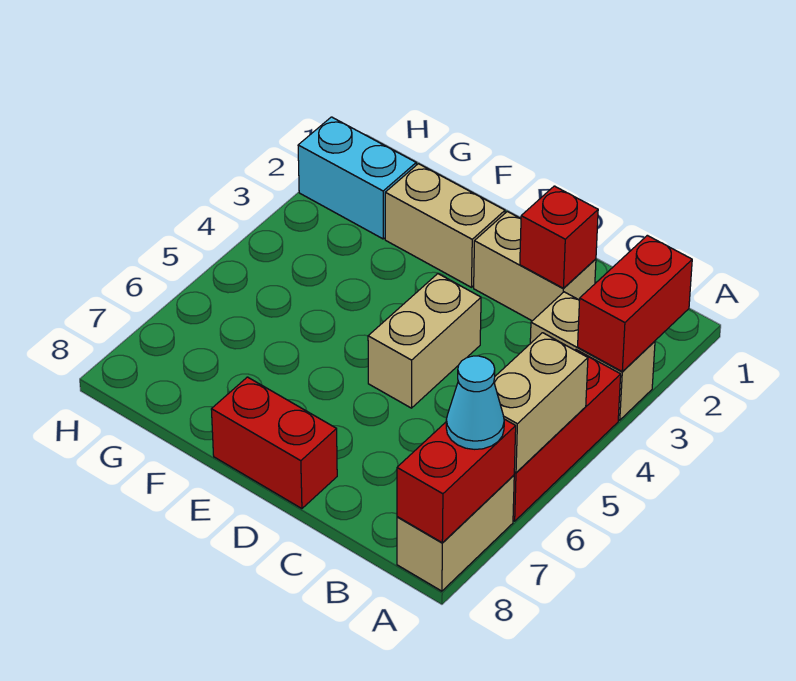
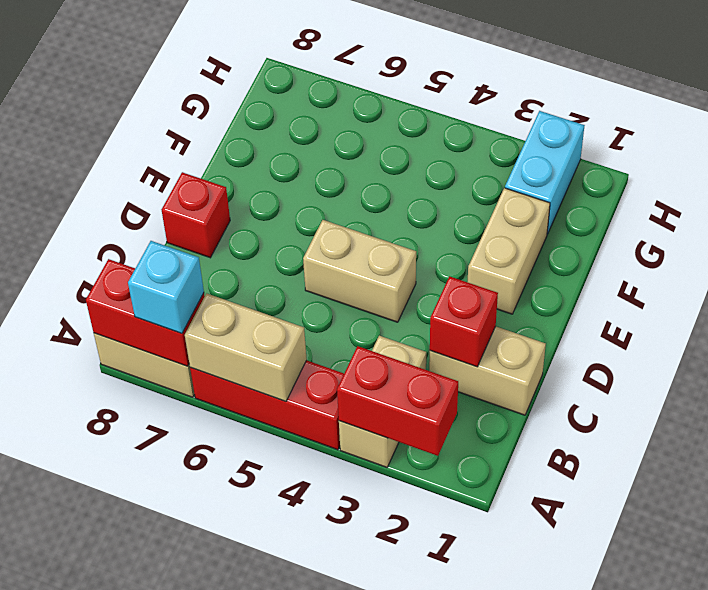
cyan cone A7 level 3 -> cyan brick A7 level 3
tan brick C2:D2 level 1 -> tan brick C1:C2 level 1
red brick D8:E8 level 1 -> red brick D8 level 1

